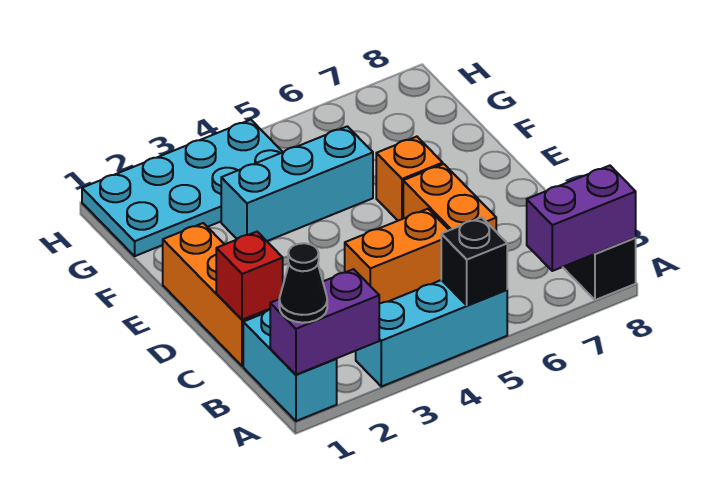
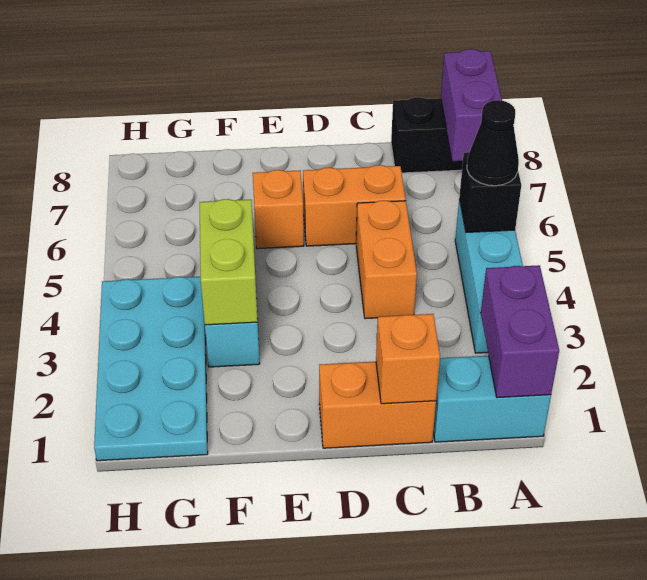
black cone A1 level 3 -> black cone A5 level 3
orange brick C1:E1 level 1 -> orange brick C1:D1 level 1
red brick C1 level 2 -> orange brick C1 level 2
none -> lime brick F3:F4 level 2

